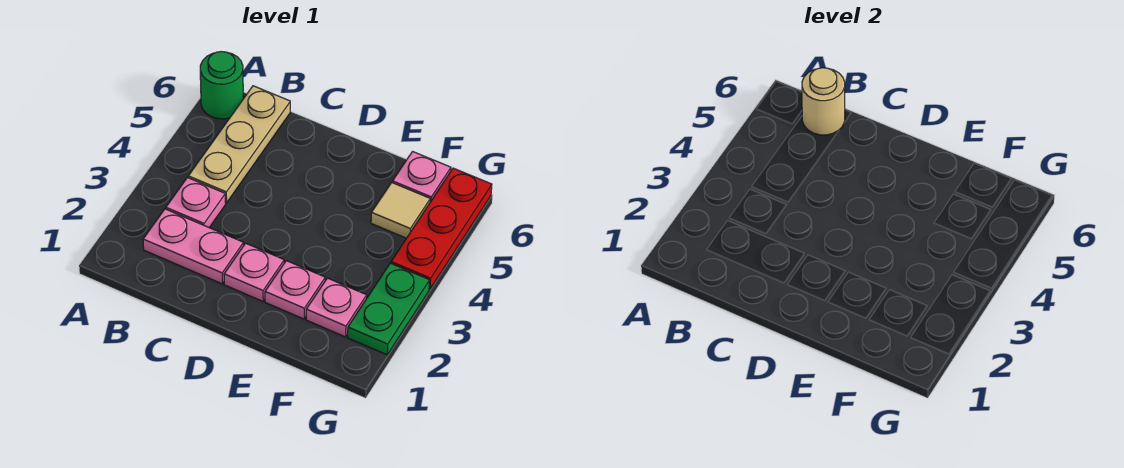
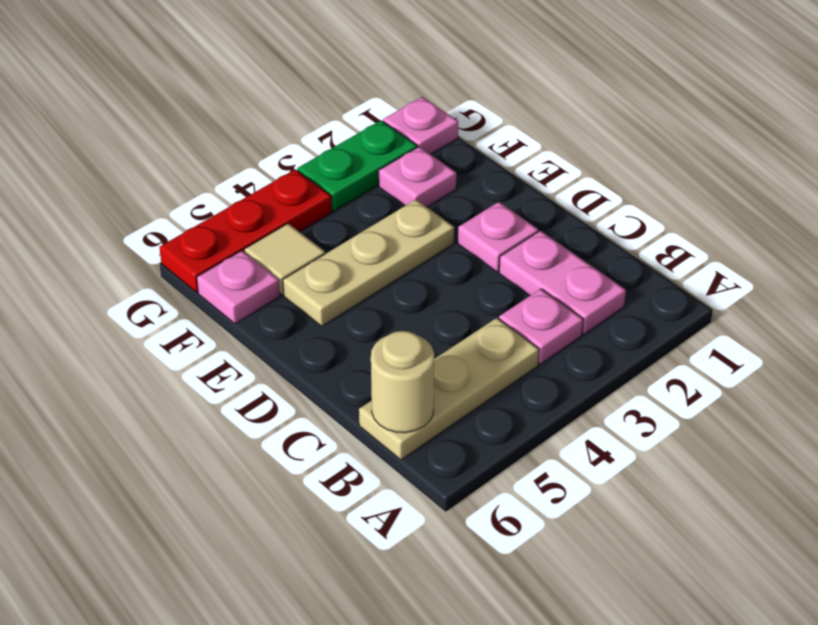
green round brick A6 level 1 -> none
pink plate E2 level 1 -> pink plate G1 level 1
none -> tan plate E3:E5 level 1

